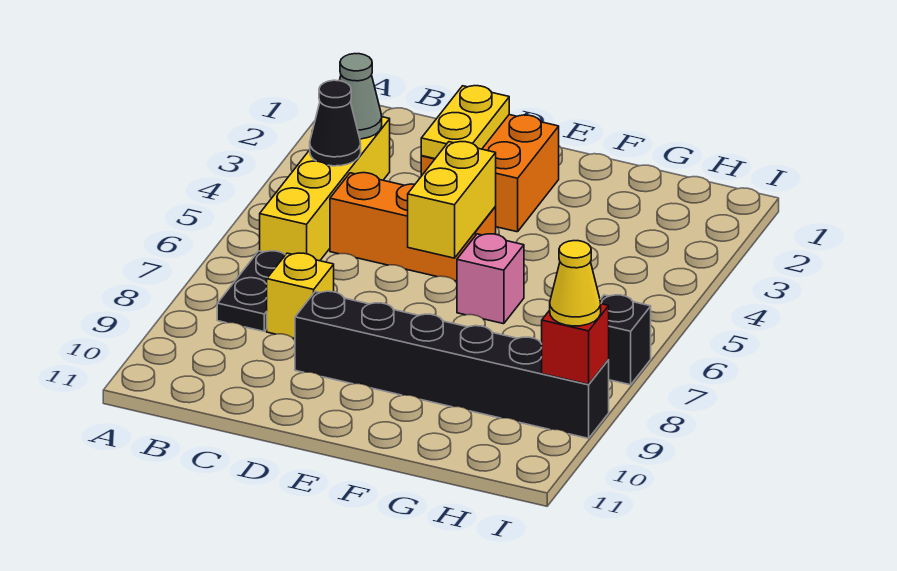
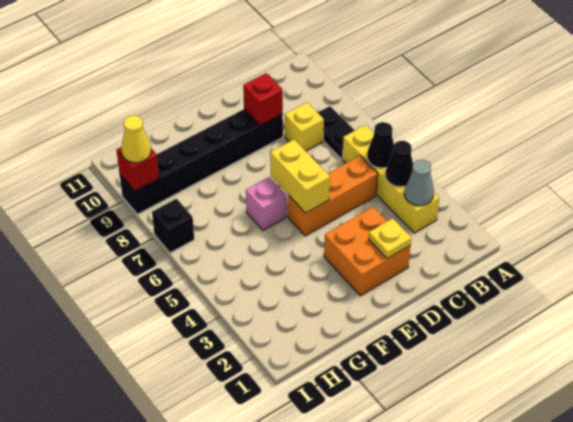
none -> black cone B5 level 2
yellow plate D2:D3 level 2 -> yellow plate D2 level 2
none -> red brick D9 level 2

